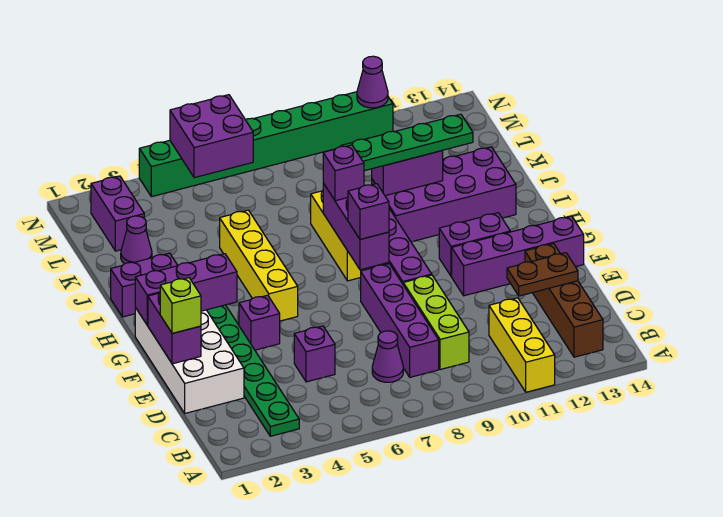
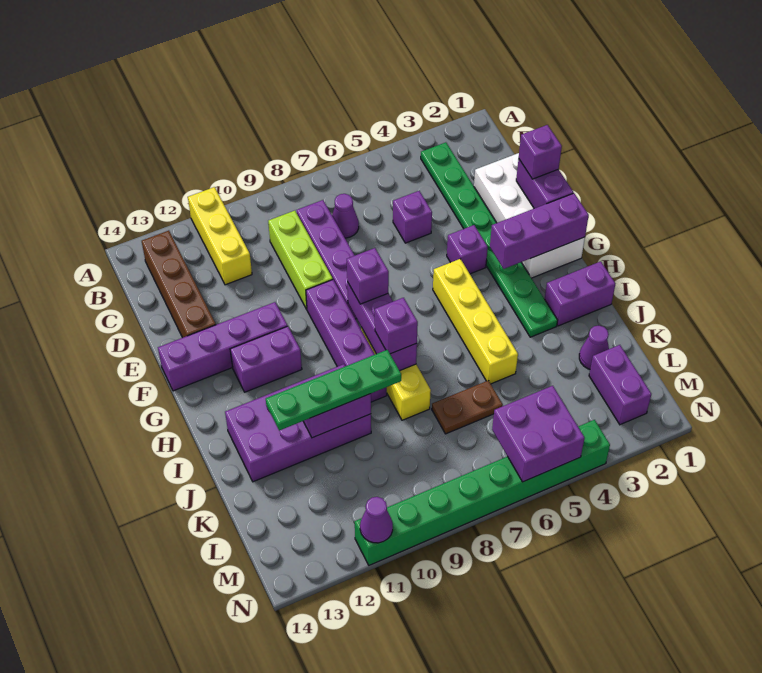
brown plate D12:D13 level 2 -> brown plate K6:K7 level 1
lime brick E1 level 3 -> purple brick E1 level 3

